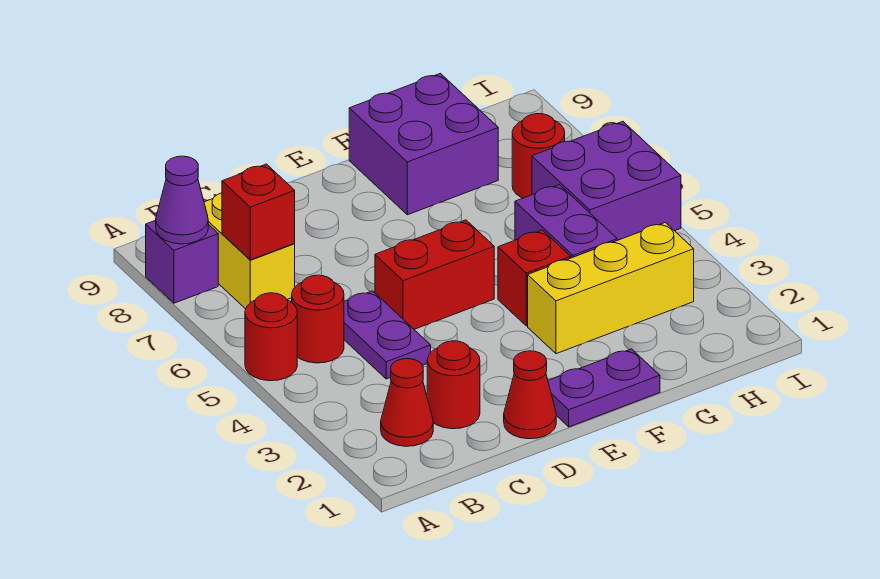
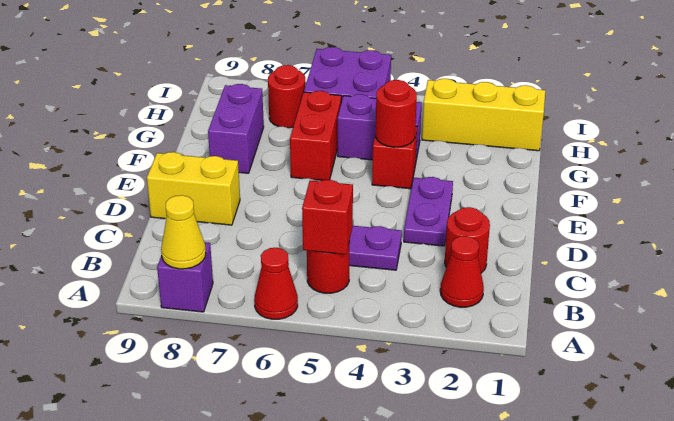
red round brick A5 level 1 -> red round brick F4 level 2
purple cone A8 level 2 -> yellow cone A8 level 2
yellow brick B7:B8 level 1 -> yellow brick D8:D9 level 1
red brick B7 level 2 -> red brick B5 level 2
red cone D1 level 1 -> red cone A6 level 1
red brick D5:E5 level 1 -> red brick F6:G6 level 1
purple plate E1:F1 level 1 -> purple plate D3:E3 level 1
yellow brick F3:H3 level 1 -> yellow brick H1:H3 level 1
purple brick F8:G9 level 1 -> purple brick F8:G8 level 1

